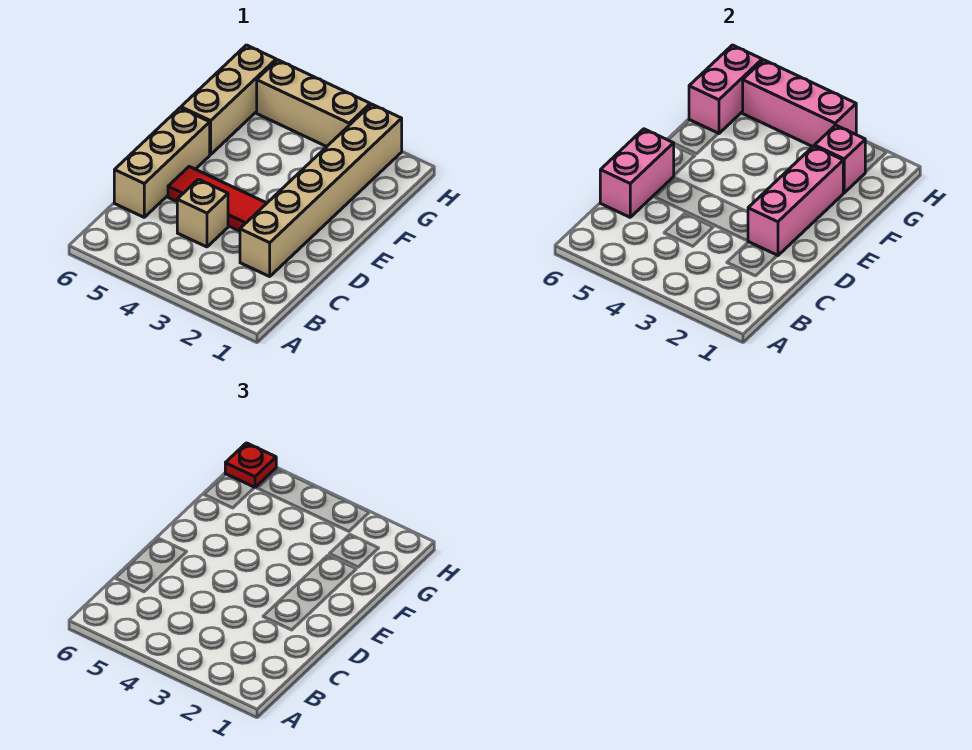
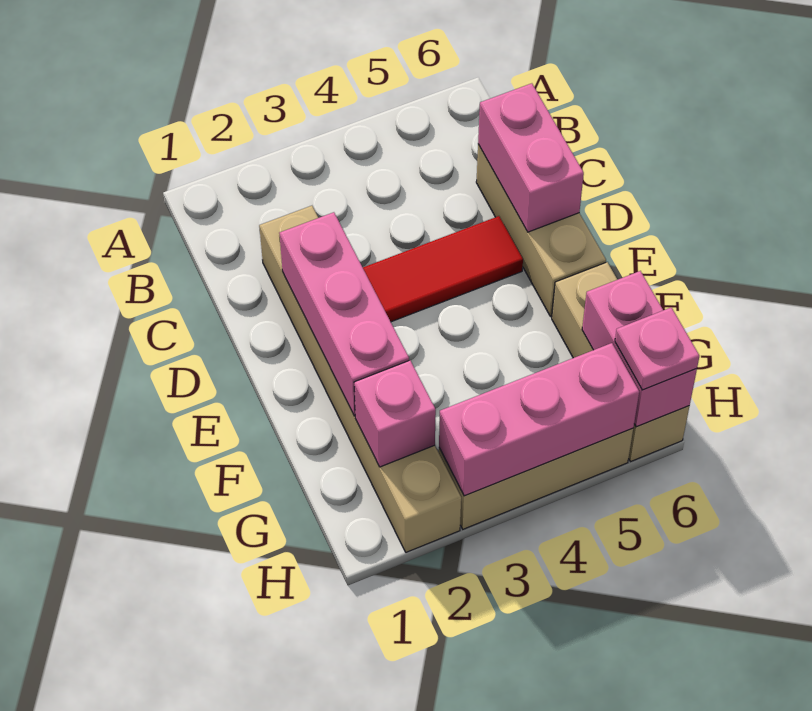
tan brick C4 level 1 -> none
red plate H6 level 3 -> pink plate H6 level 3

